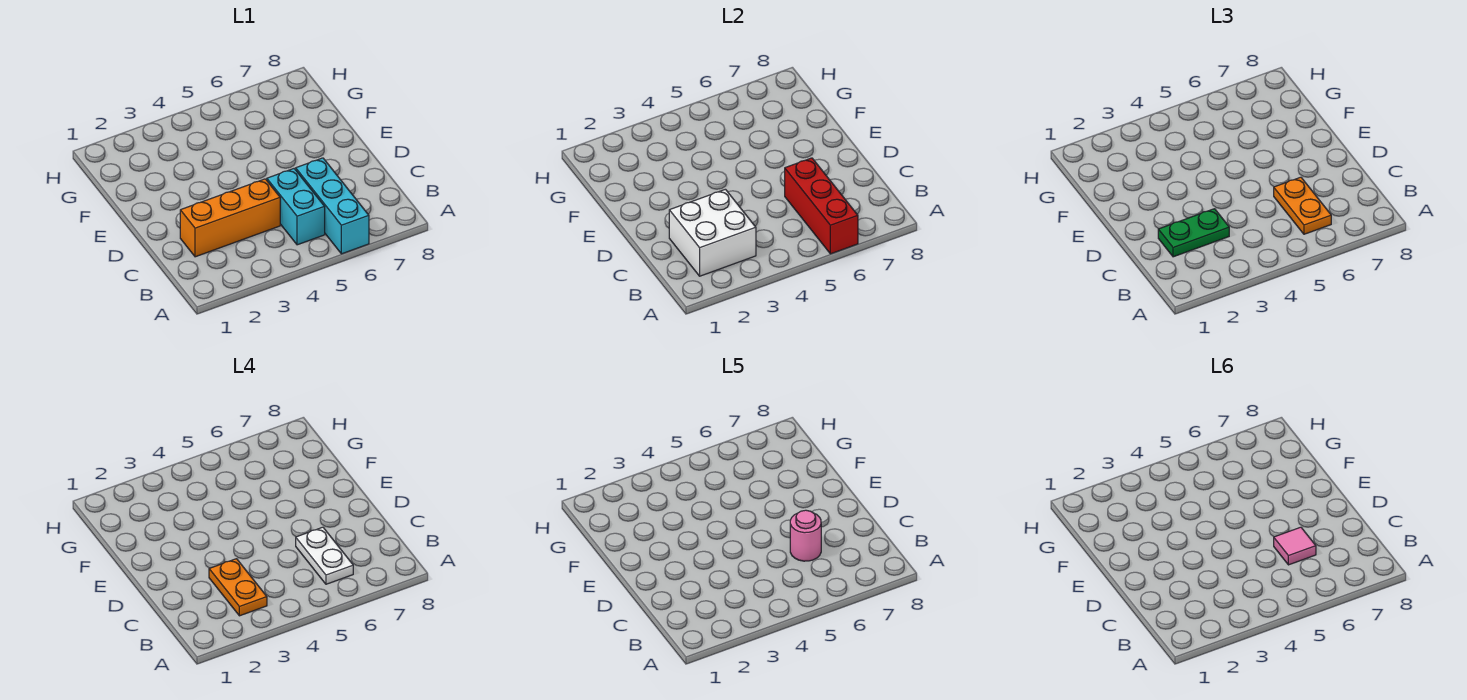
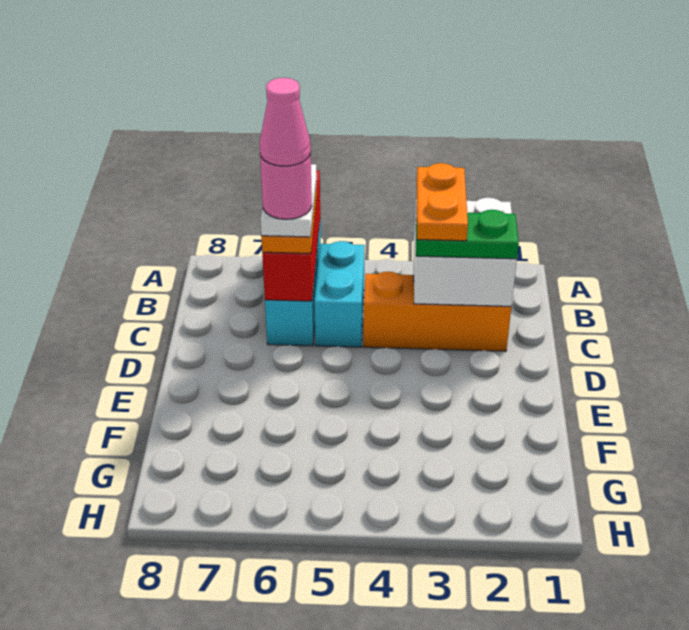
pink tile C6 level 6 -> pink cone C6 level 6

